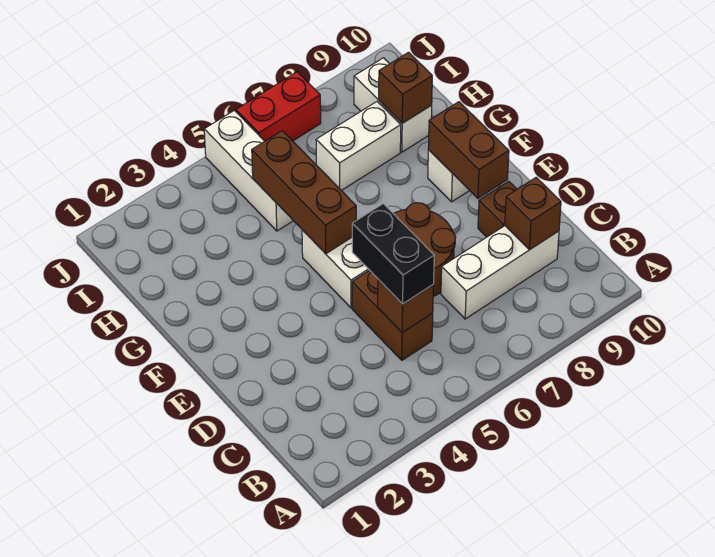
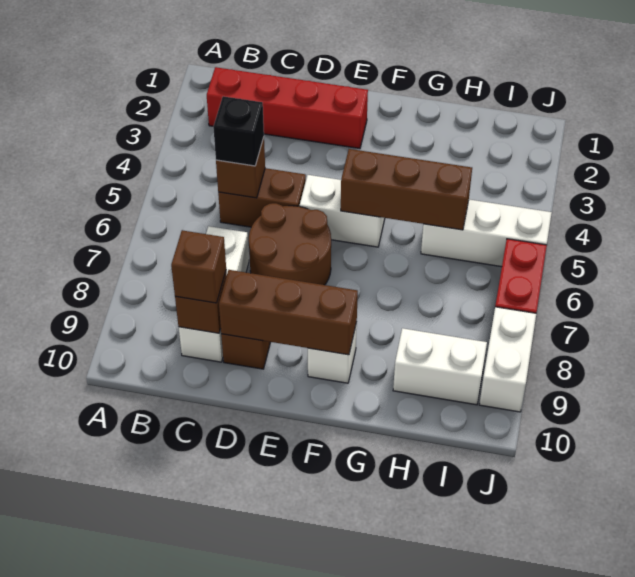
none -> red brick B2:E2 level 1
black brick C5:D5 level 3 -> black brick C5 level 3
brown brick E9:F9 level 2 -> brown brick D9:F9 level 2
white brick H7:H8 level 1 -> white brick J8:J9 level 1
brown brick H9 level 2 -> brown brick C9 level 3

